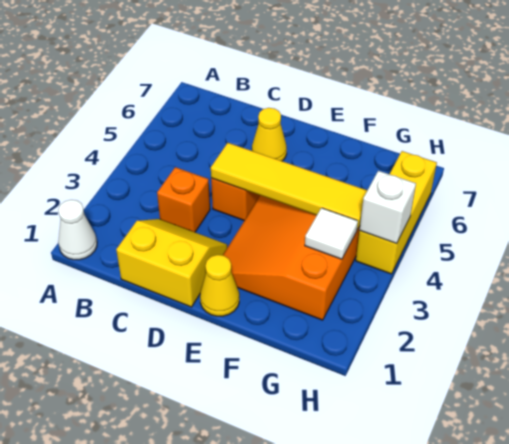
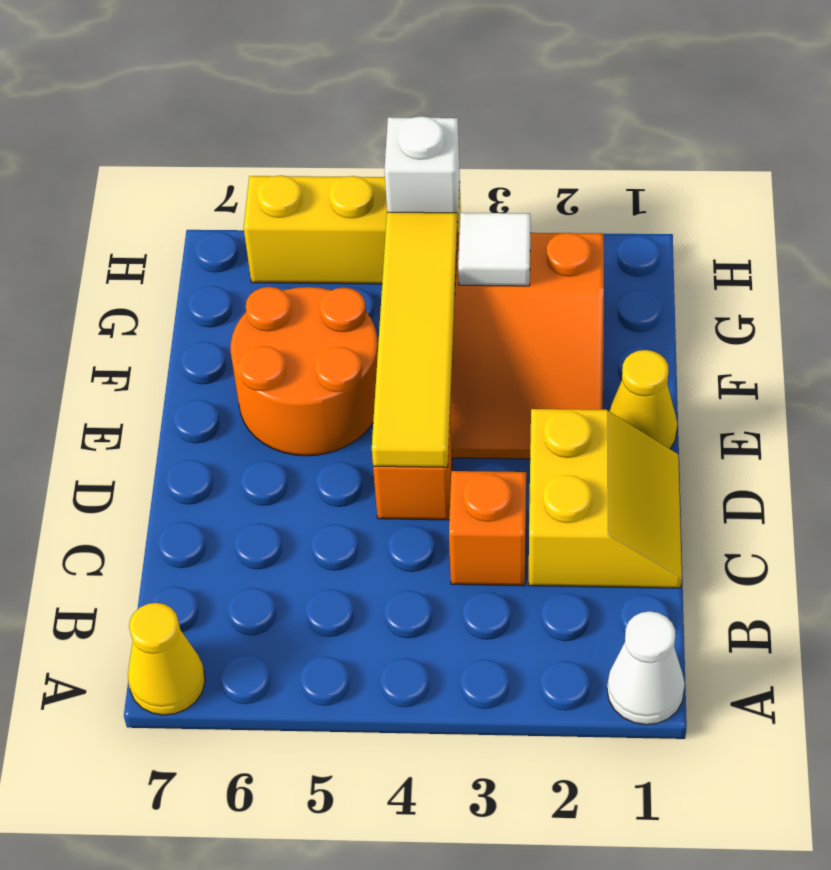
yellow slope C1:D2 level 1 top 1 -> yellow slope C1:D2 level 1 top 2
yellow cone D6 level 1 -> yellow cone A7 level 1
none -> orange round brick E5:F6 level 1

